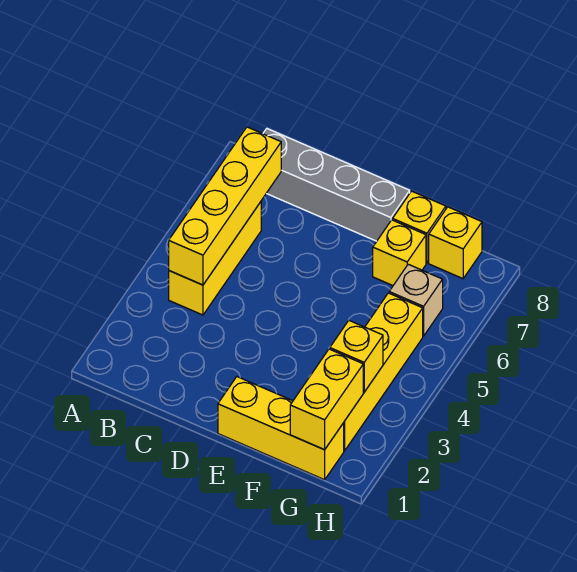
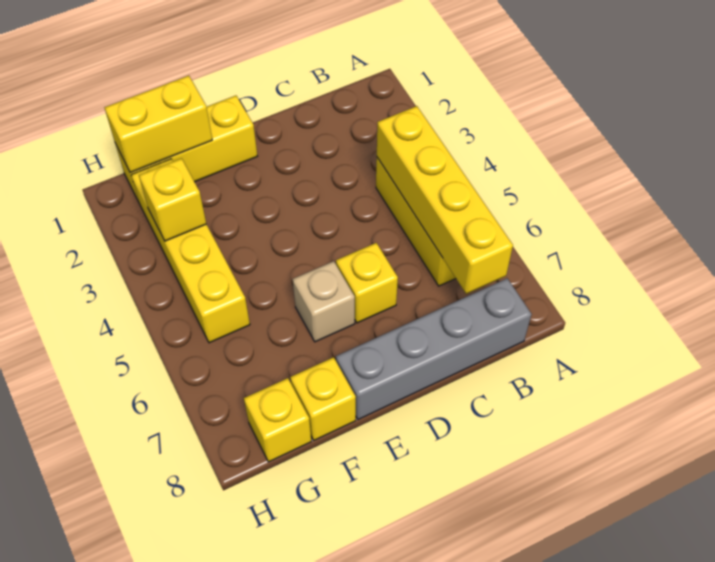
yellow brick F7 level 1 -> yellow brick D6 level 1
yellow brick G1:G2 level 2 -> yellow brick F1:G1 level 2
tan brick G6 level 1 -> tan brick E6 level 1

